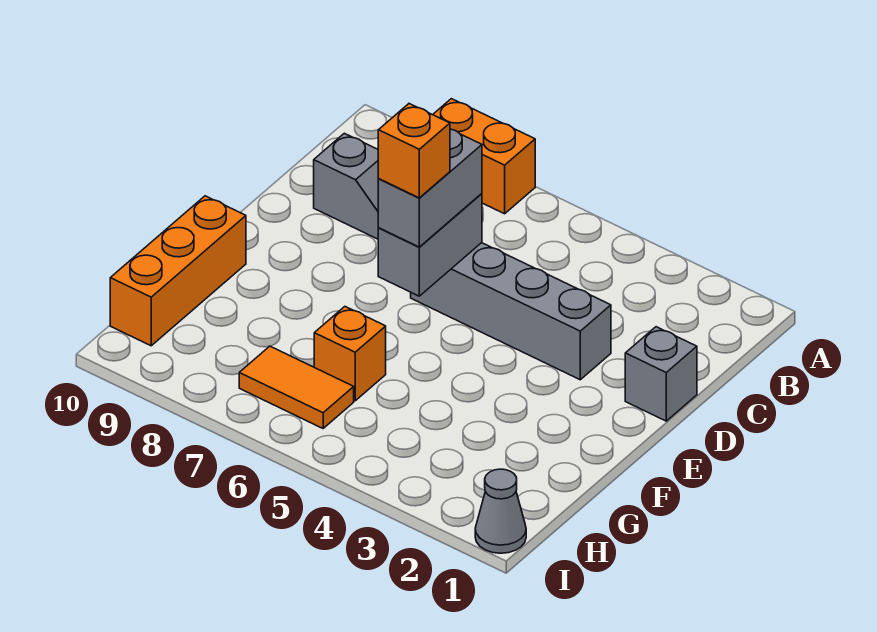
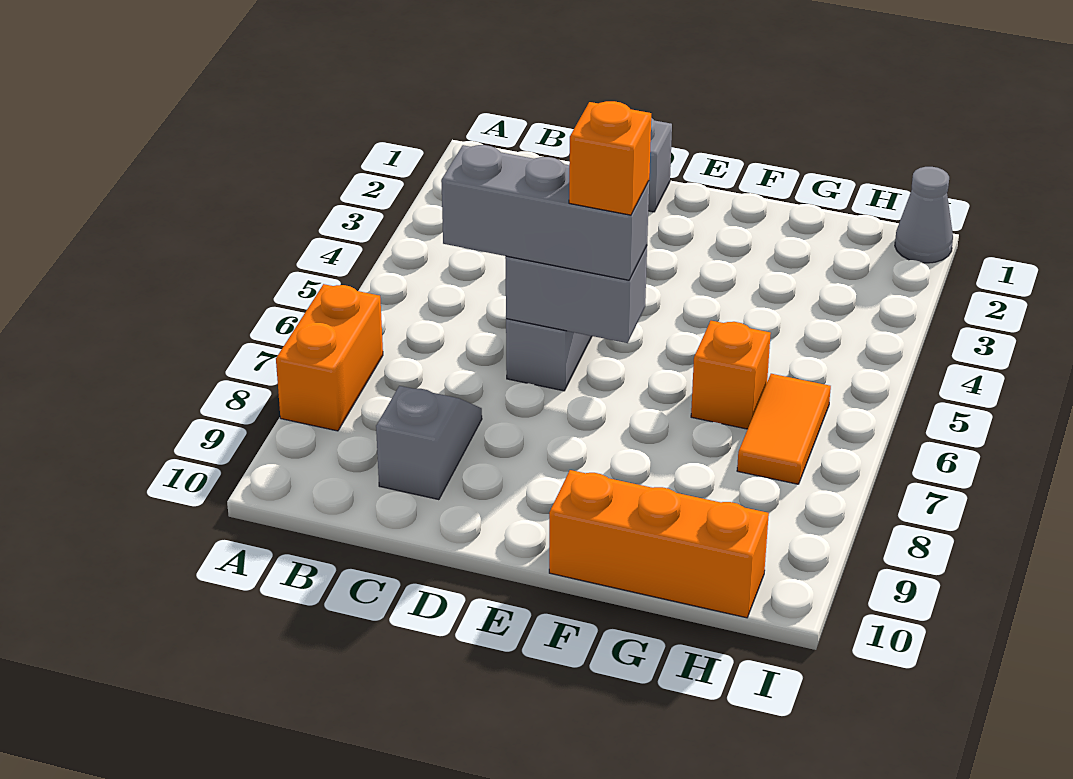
grey brick D6:E6 level 3 -> grey brick C6:E6 level 3

